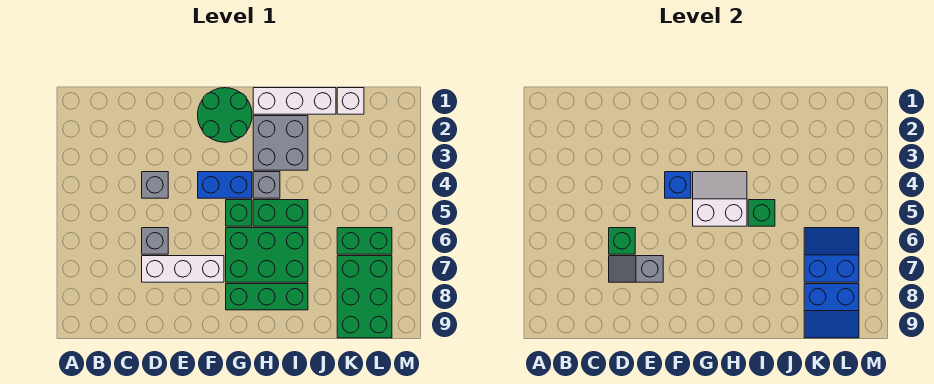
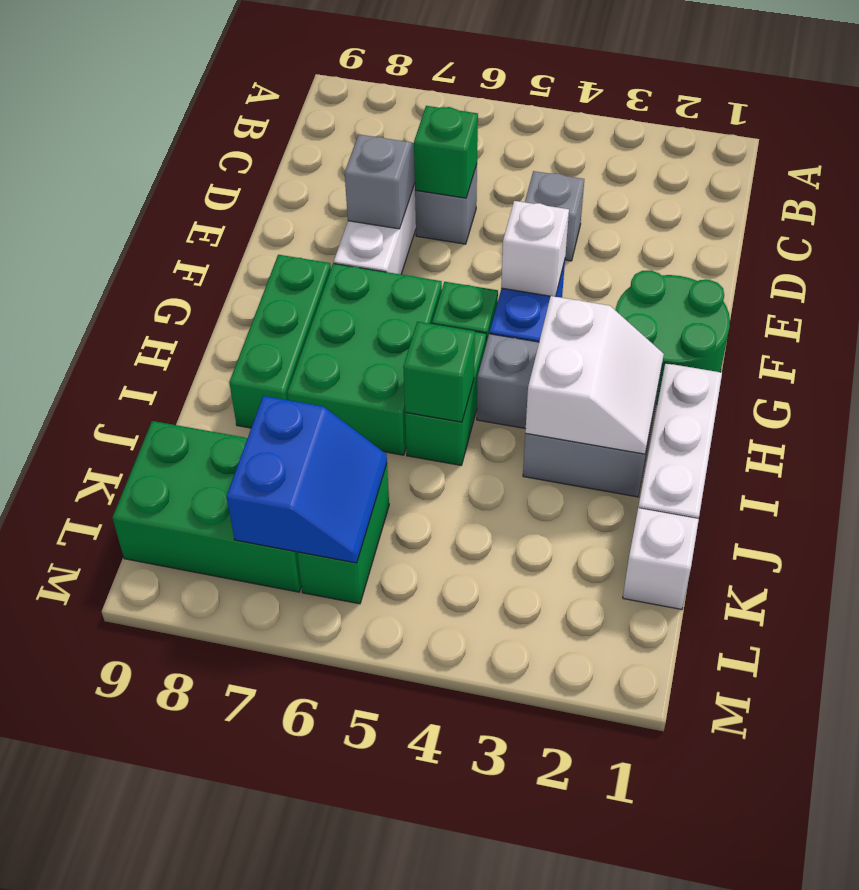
blue brick F4 level 2 -> white brick F4 level 2
white slope G4:H5 level 2 top 5 -> white slope H2:I3 level 2 top 3
blue slope K8:L9 level 2 top 8 -> none

